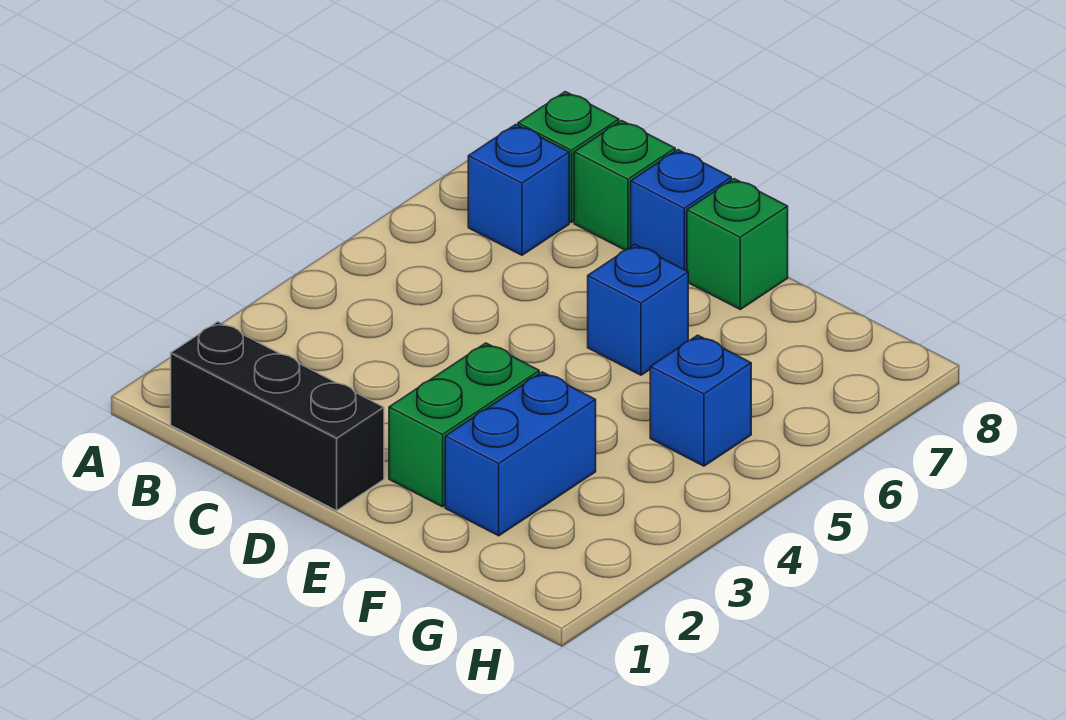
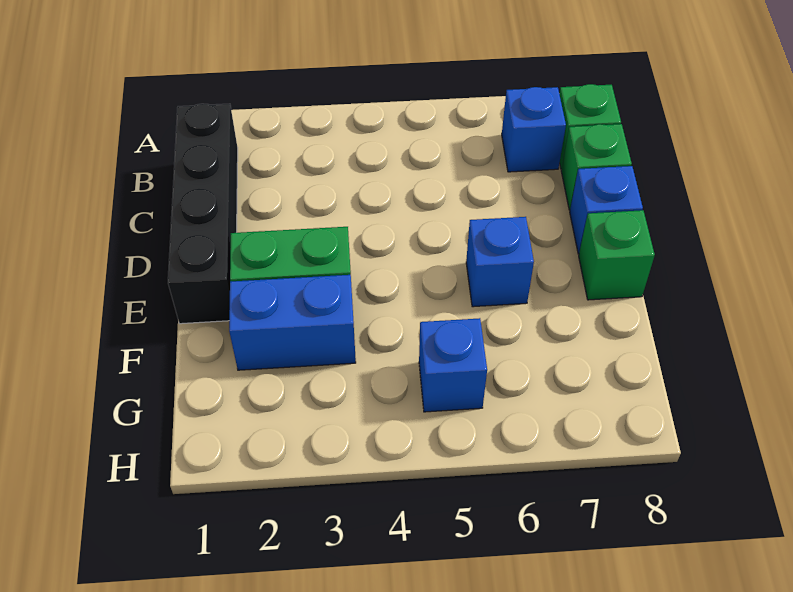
black brick B1:D1 level 1 -> black brick B1:E1 level 1

